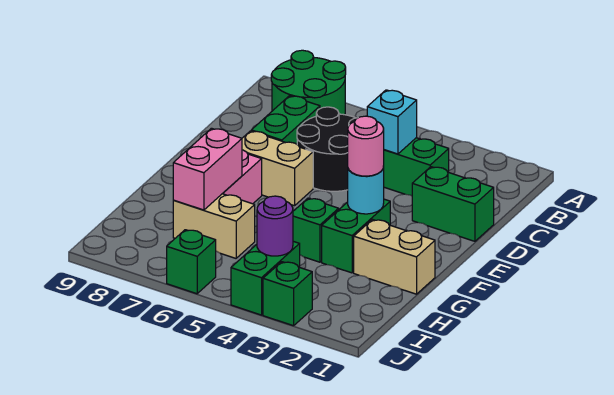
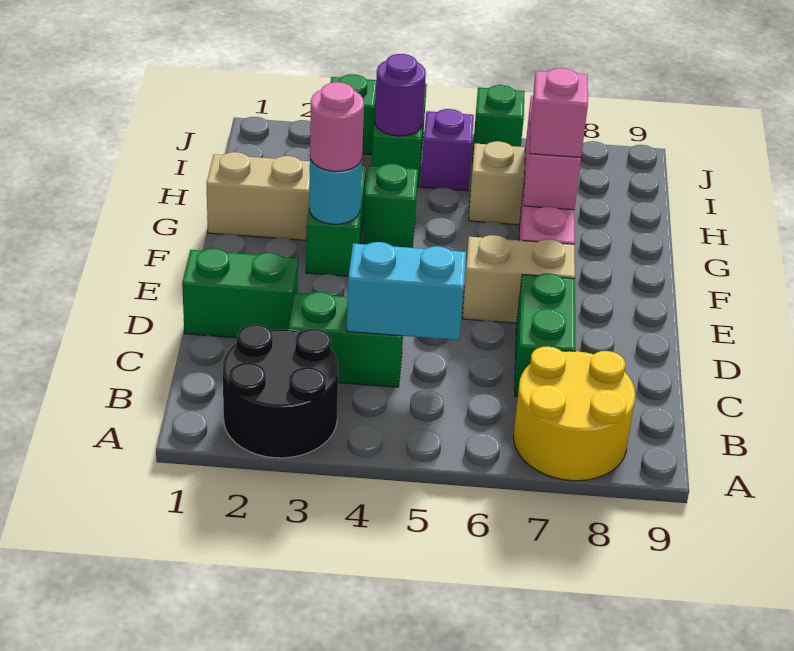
green round brick A7:B8 level 1 -> yellow round brick A7:B8 level 1
cyan brick C4 level 2 -> cyan brick C4:C5 level 2
black round brick C5:D6 level 1 -> black round brick A2:B3 level 1
none -> pink brick G7 level 3
none -> purple brick I5 level 1

